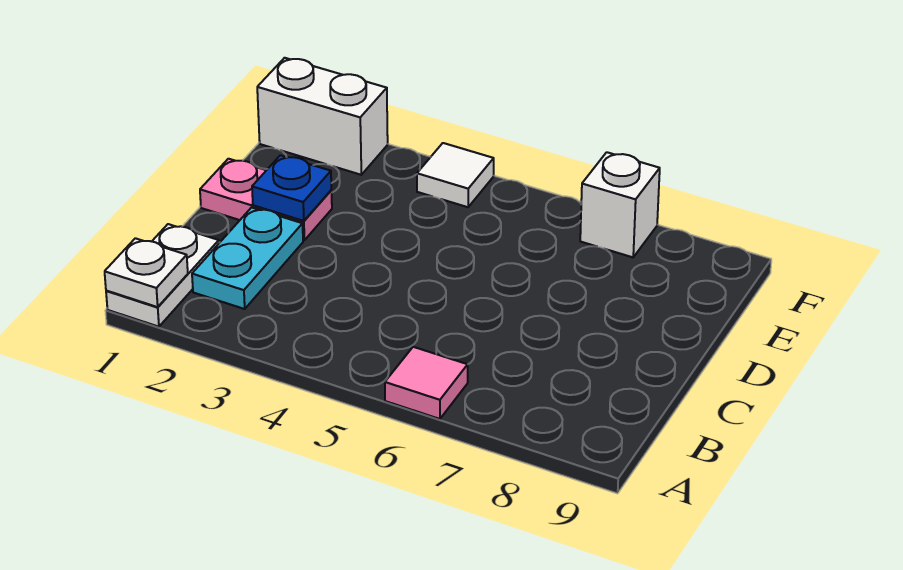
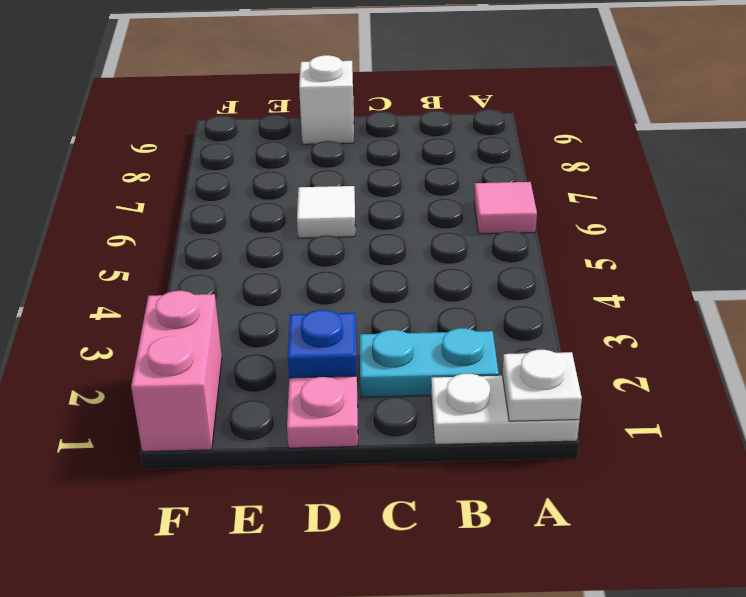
white brick F1:F2 level 1 -> pink brick F1:F2 level 1
white tile F4 level 1 -> white tile D6 level 1
white brick F7 level 1 -> white brick D9 level 1

